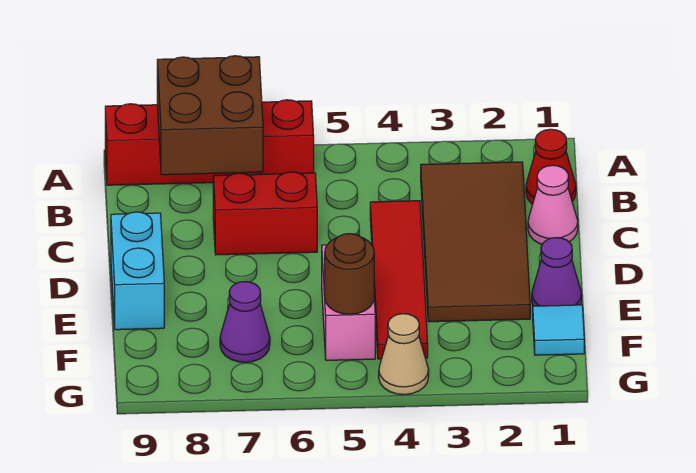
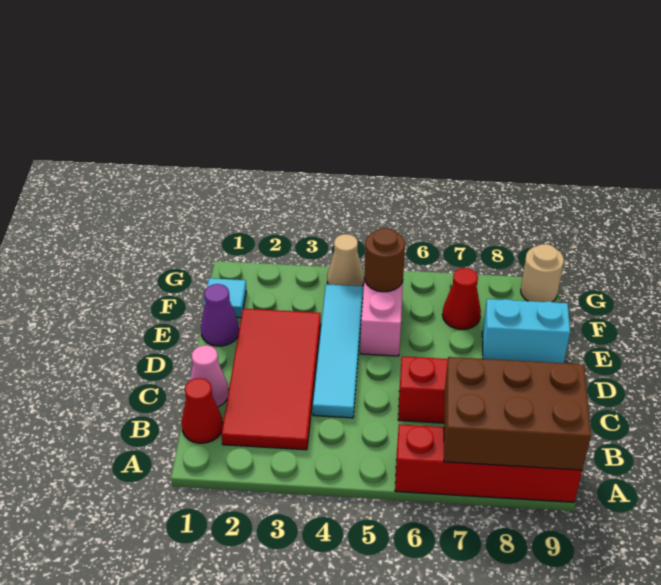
brown brick A7:B8 level 2 -> brown brick A7:B9 level 2
brown tile B2:E3 level 1 -> red tile B2:E3 level 1
red tile C4:F4 level 1 -> cyan tile C4:F4 level 1
cyan brick D9:E9 level 1 -> cyan brick E8:E9 level 1
purple cone F7 level 1 -> red cone F7 level 1
none -> tan round brick G9 level 1

